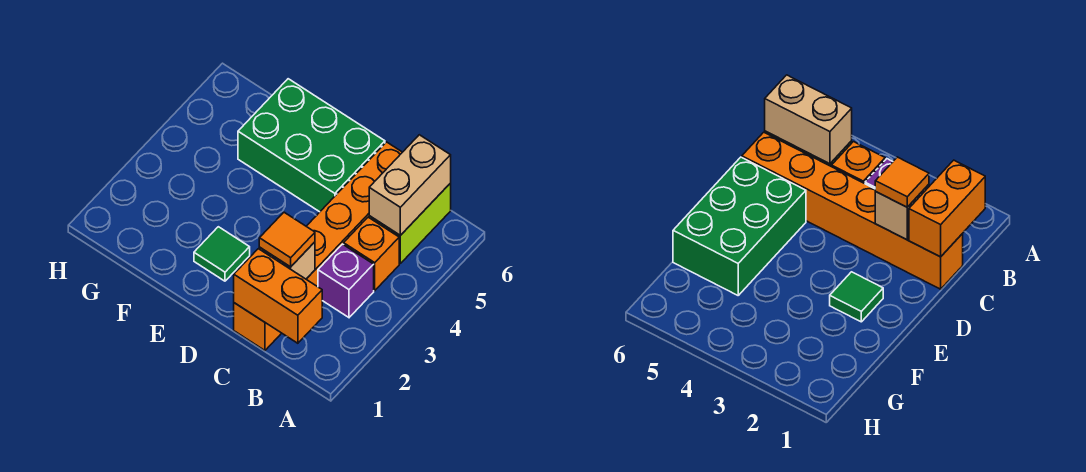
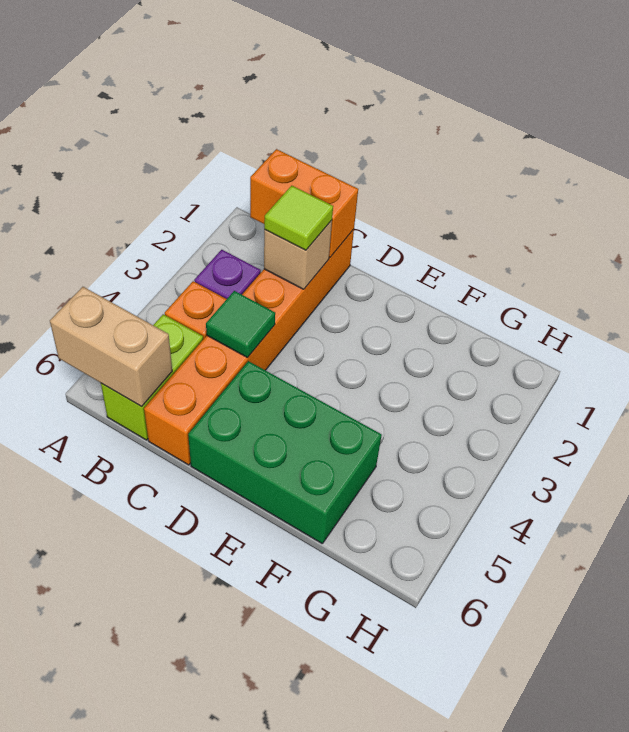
tan brick B5:B6 level 2 -> tan brick A6:B6 level 2
orange tile C2 level 3 -> lime tile C2 level 3
green tile E2 level 1 -> green tile C4 level 2

